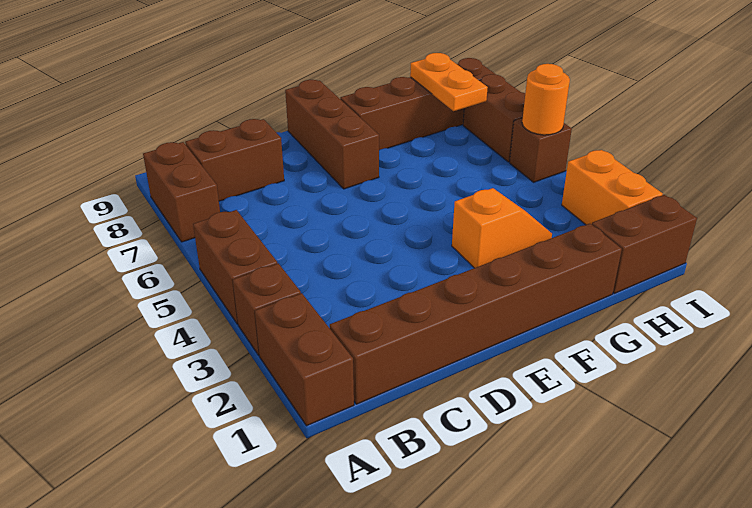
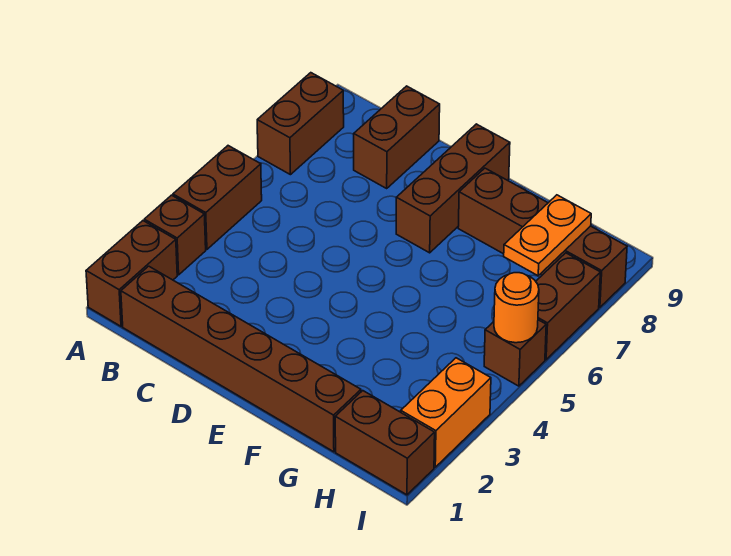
brown brick B8:C8 level 1 -> brown brick C8:C9 level 1
orange slope F3:G3 level 1 top F -> none

